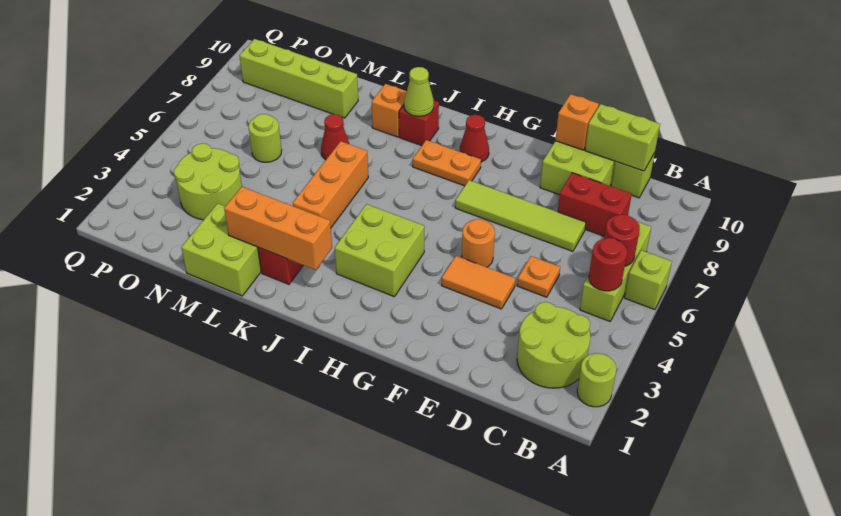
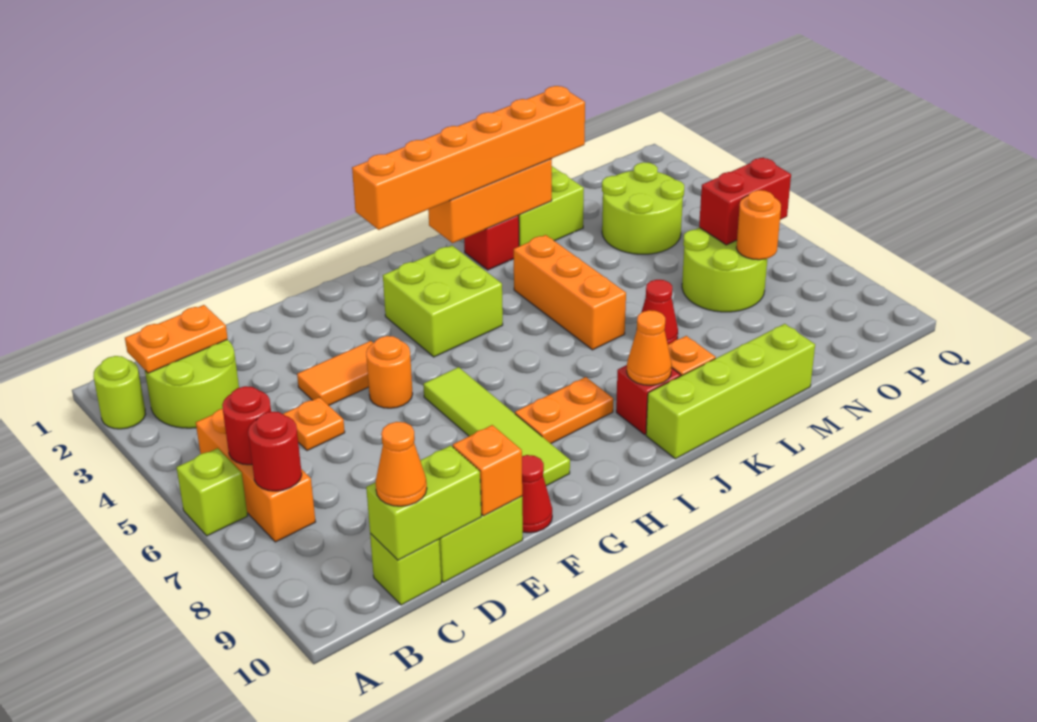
none -> orange plate B2:C2 level 2
lime brick B5:B7 level 1 -> orange brick B5:B7 level 1
red round brick B5 level 2 -> red round brick B7 level 2
red brick C8:D8 level 1 -> red brick O6:P6 level 2
none -> orange cone C10 level 3
lime tile D7:G7 level 1 -> lime tile G6:G9 level 1
none -> orange brick H2:M2 level 3
red cone H9 level 1 -> red cone F10 level 1
lime cone J9 level 2 -> orange cone J9 level 2
lime brick M9:P9 level 1 -> lime brick J10:M10 level 1
lime round brick N6 level 1 -> lime round brick N6:O7 level 1
none -> orange round brick O7 level 2

